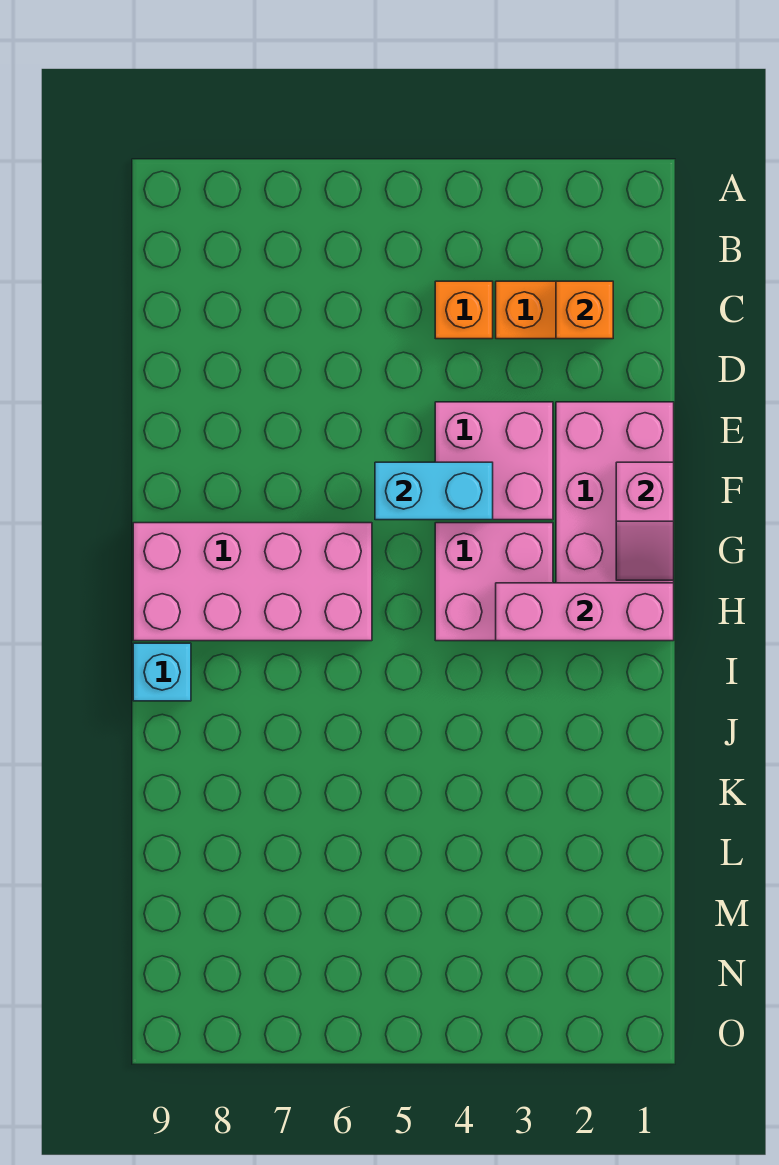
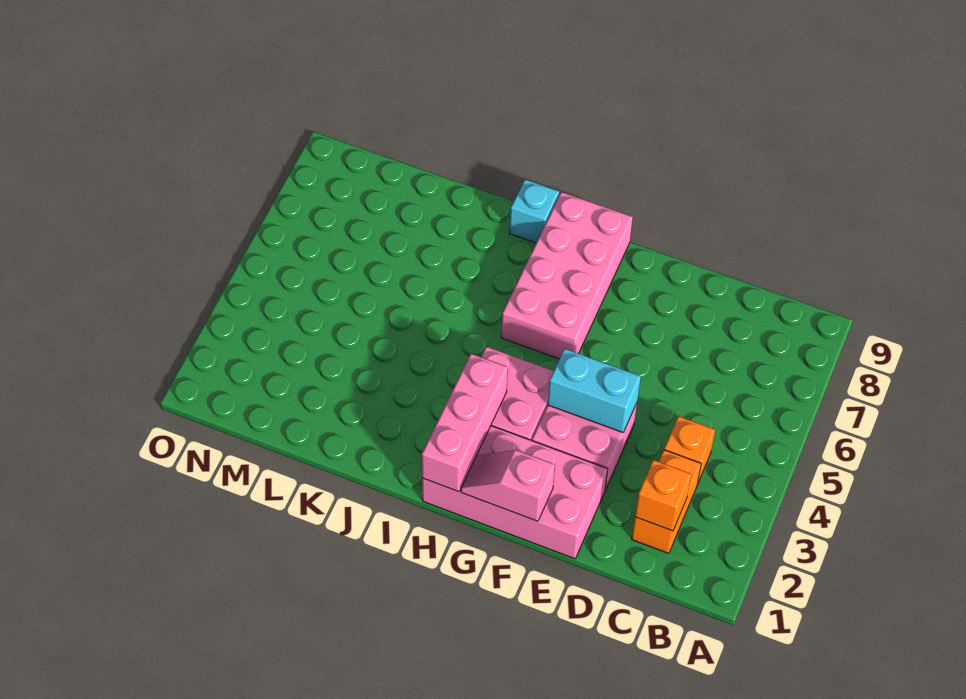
cyan brick F4:F5 level 2 -> cyan brick E4:F4 level 2

